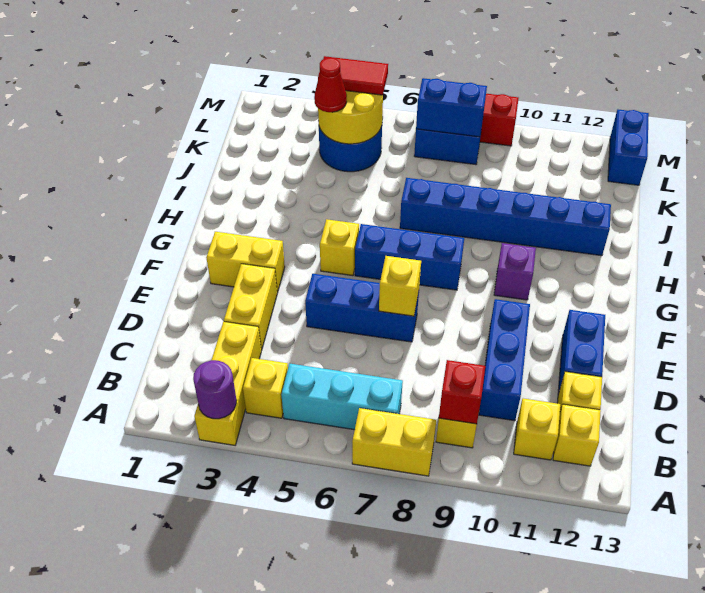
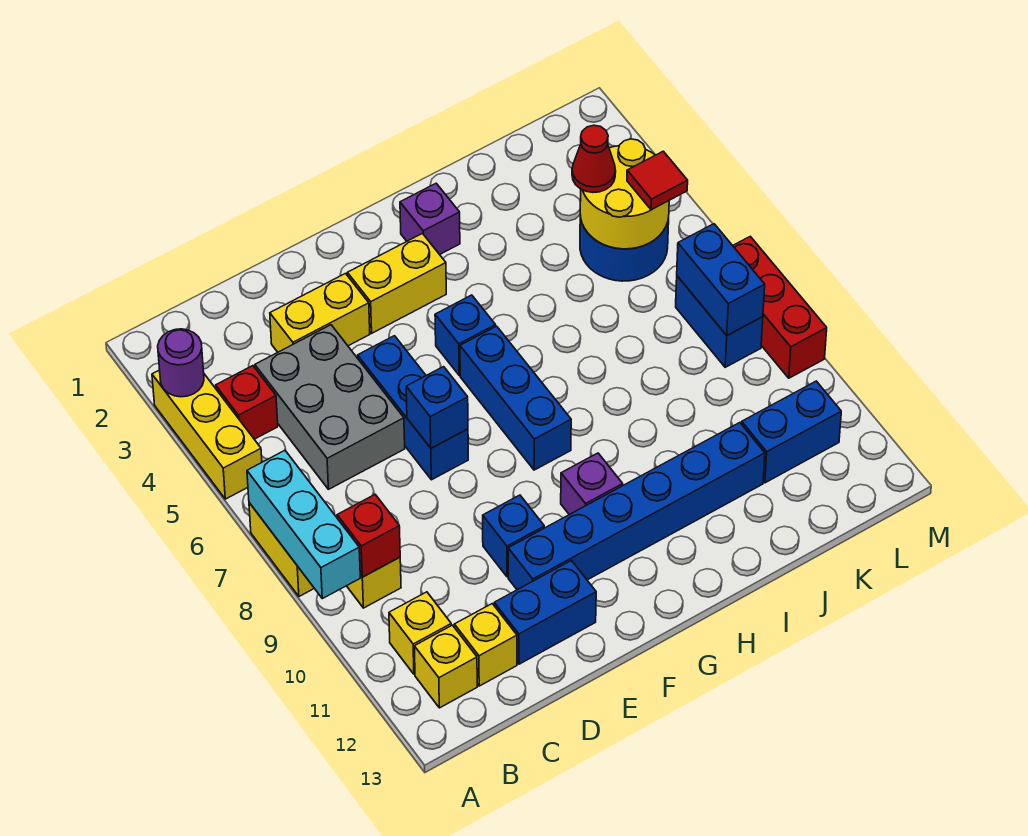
yellow brick A3:C3 level 1 -> yellow brick A3:A5 level 1
yellow brick B4 level 1 -> red brick B4 level 1
cyan brick B5:B7 level 1 -> cyan brick A7:A9 level 2
none -> grey brick C4:D6 level 1
blue brick C10:E10 level 1 -> blue brick E10 level 1
yellow brick E7 level 2 -> blue brick E7 level 2
yellow brick F2:F3 level 1 -> yellow brick F3:G3 level 1
yellow brick G5 level 1 -> blue brick G5 level 1
none -> purple brick H2 level 1
blue brick I7:I12 level 1 -> blue brick E11:J11 level 1
red tile L4:L5 level 3 -> red tile L5 level 3
blue brick L13:M13 level 1 -> blue brick K11:L11 level 1

